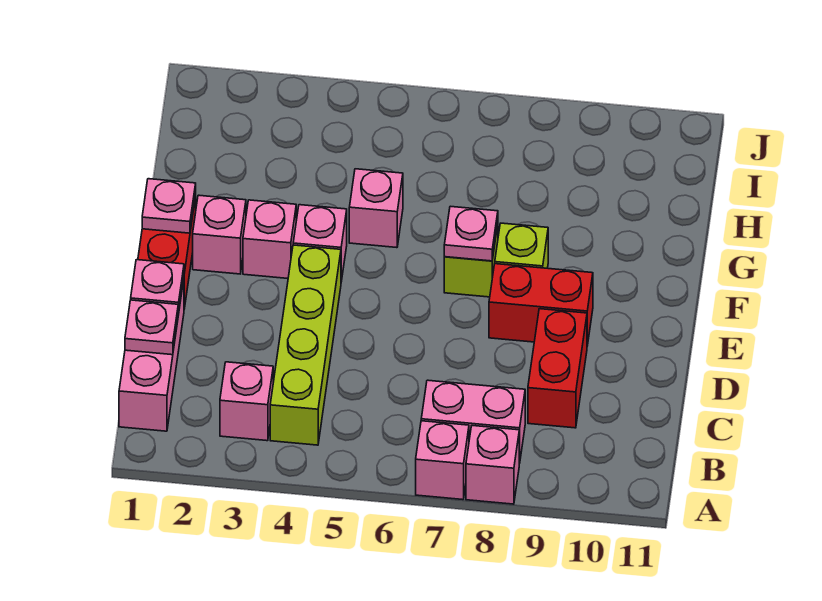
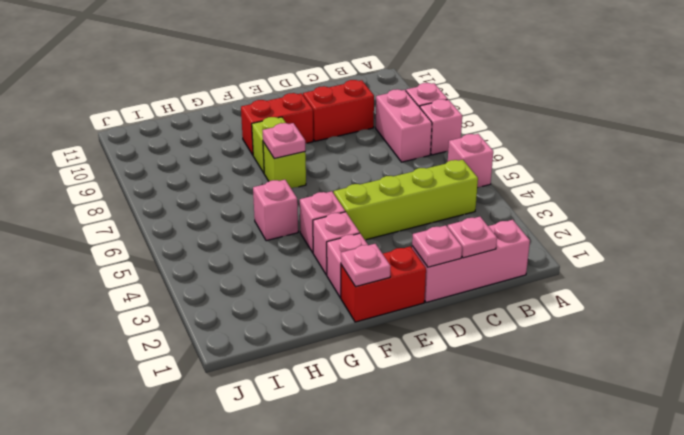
pink brick B3 level 1 -> pink brick A5 level 1
red brick E8:E9 level 1 -> red brick E9:F9 level 1

